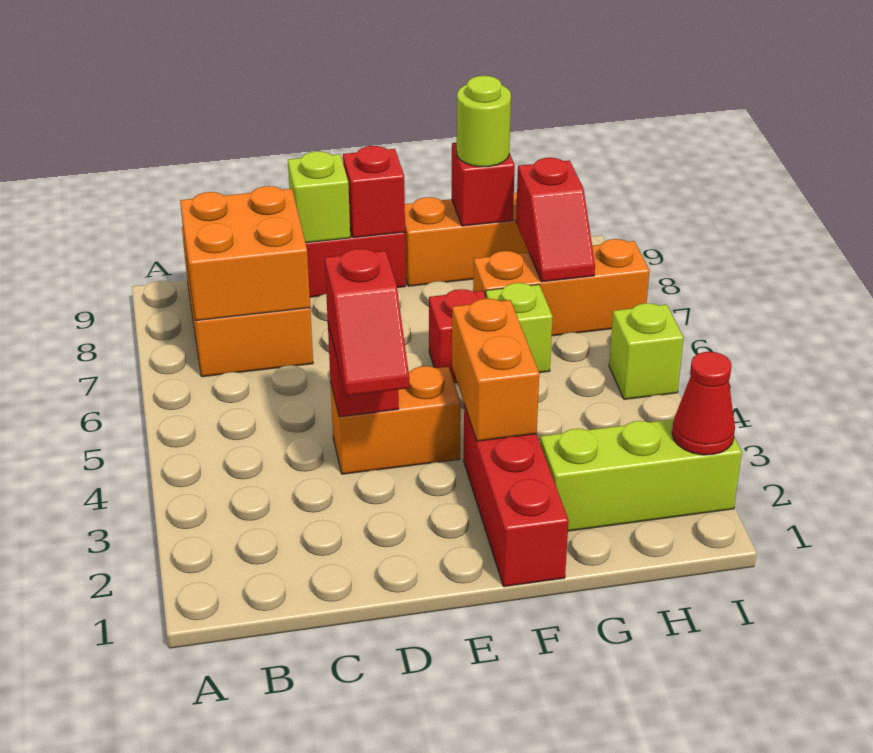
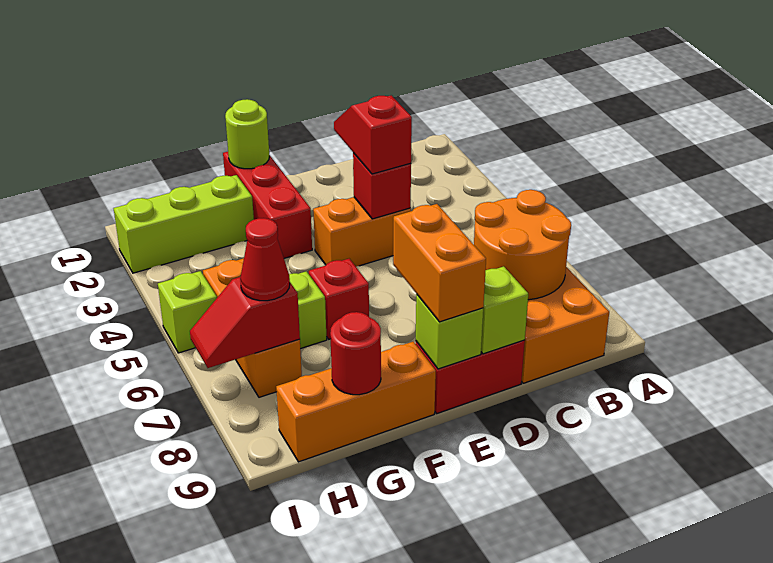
orange brick B7:C8 level 2 -> orange round brick B7:C8 level 2
red brick E9 level 2 -> lime brick E9 level 2
orange brick F3:F4 level 2 -> orange brick E8:E9 level 3
orange brick G7:I7 level 1 -> orange brick H5:H7 level 1
red brick G9 level 2 -> red round brick G9 level 2
lime round brick G9 level 3 -> lime round brick F1 level 2
red slope H7:H8 level 2 top 8 -> red slope H7:I7 level 2 top H
red cone I2 level 2 -> red cone H7 level 3

